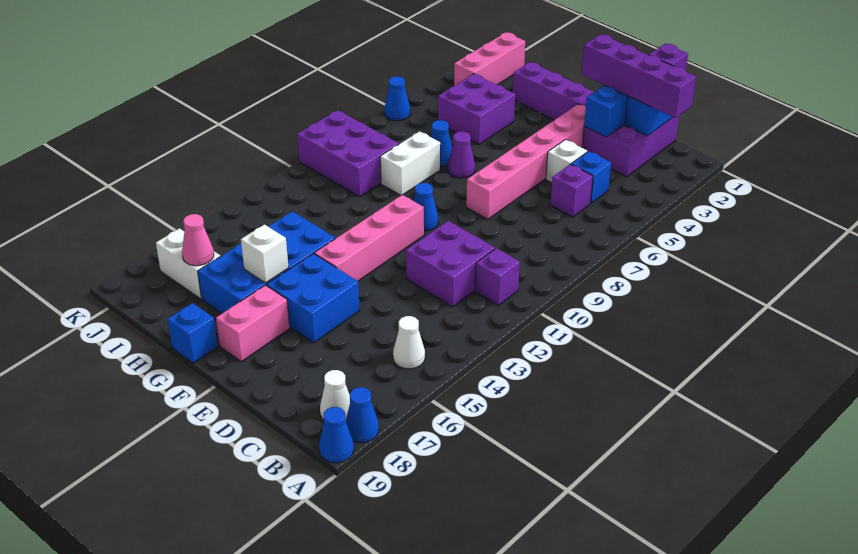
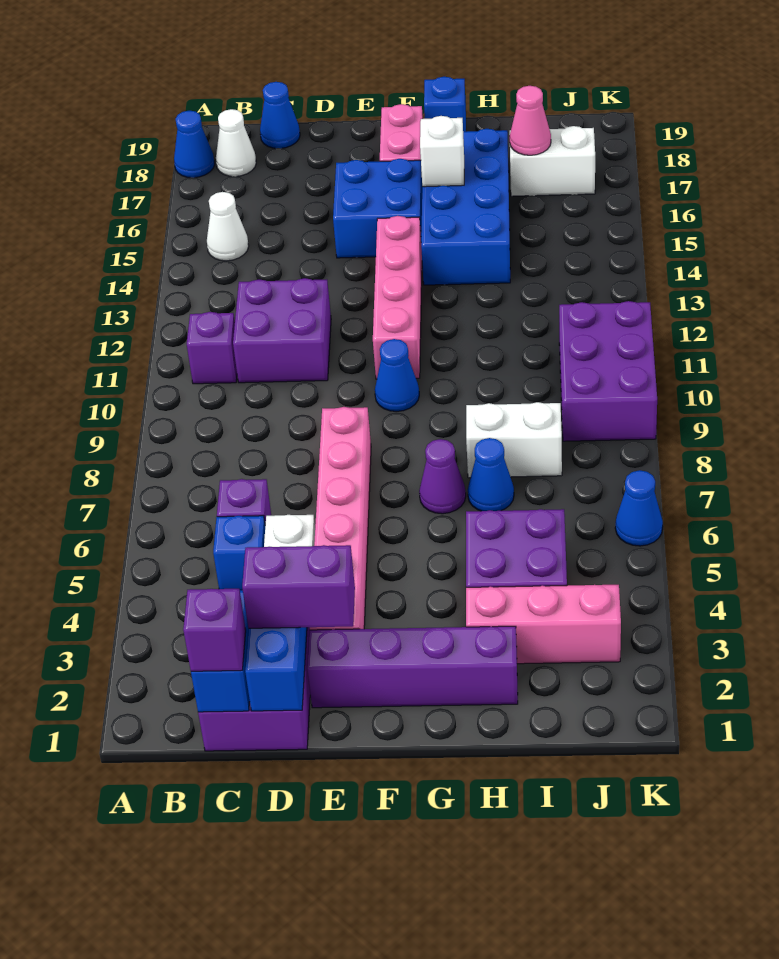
blue cone A19 level 1 -> blue cone C19 level 1
purple brick B2:E2 level 3 -> purple brick D2:E2 level 3
white brick H8:H9 level 1 -> white brick H8:I8 level 1
purple brick I9:K10 level 1 -> purple brick J9:K11 level 1
pink brick J1:J3 level 1 -> pink brick H3:J3 level 1

